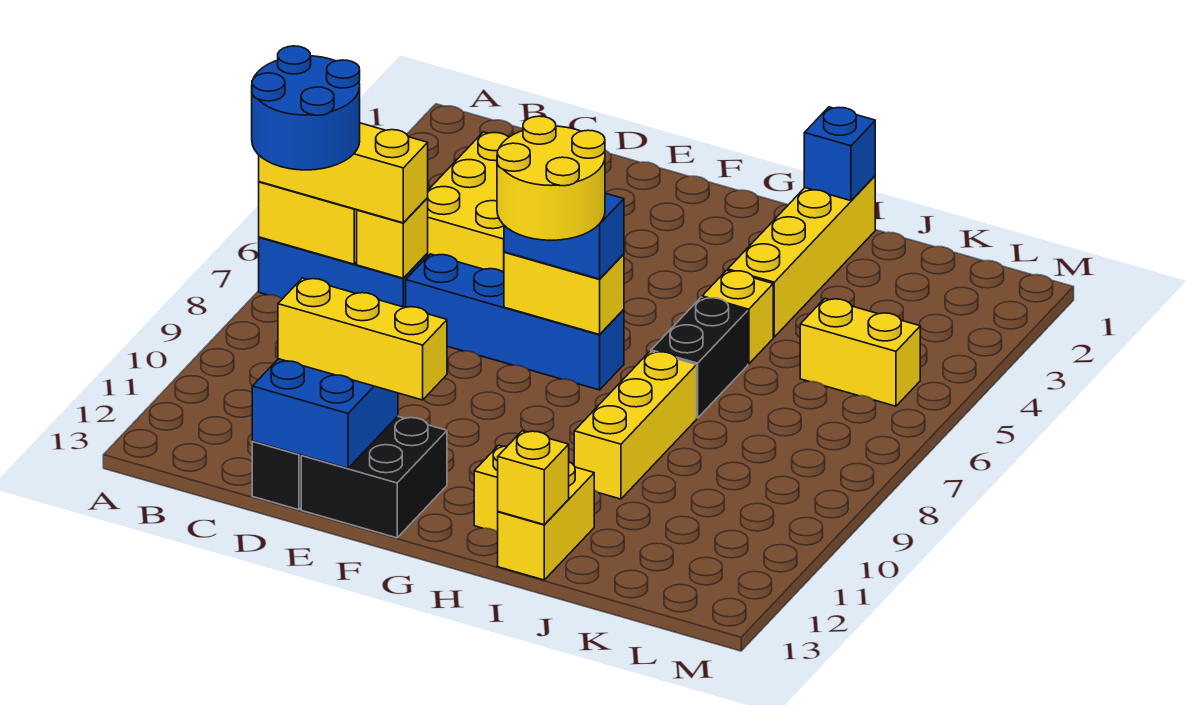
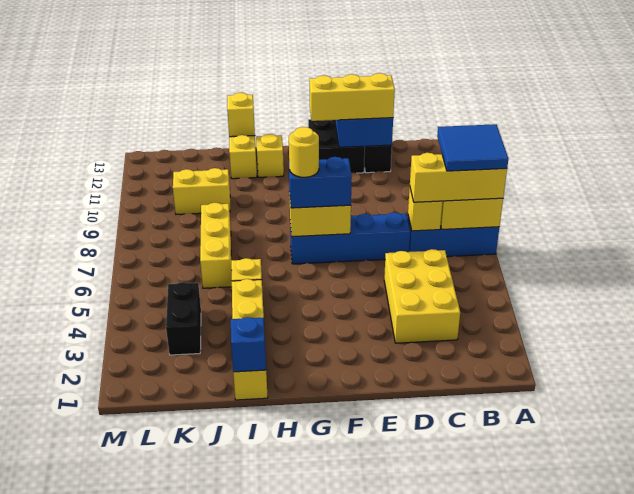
blue round brick A7:B8 level 4 -> blue tile A7:B8 level 4
yellow round brick F7:G8 level 4 -> yellow round brick G7 level 4
black brick I6:I7 level 1 -> black brick K3:K4 level 1
yellow brick I8:I10 level 1 -> yellow brick J6:J8 level 1
yellow brick K5:L5 level 1 -> yellow brick J10:K10 level 1

